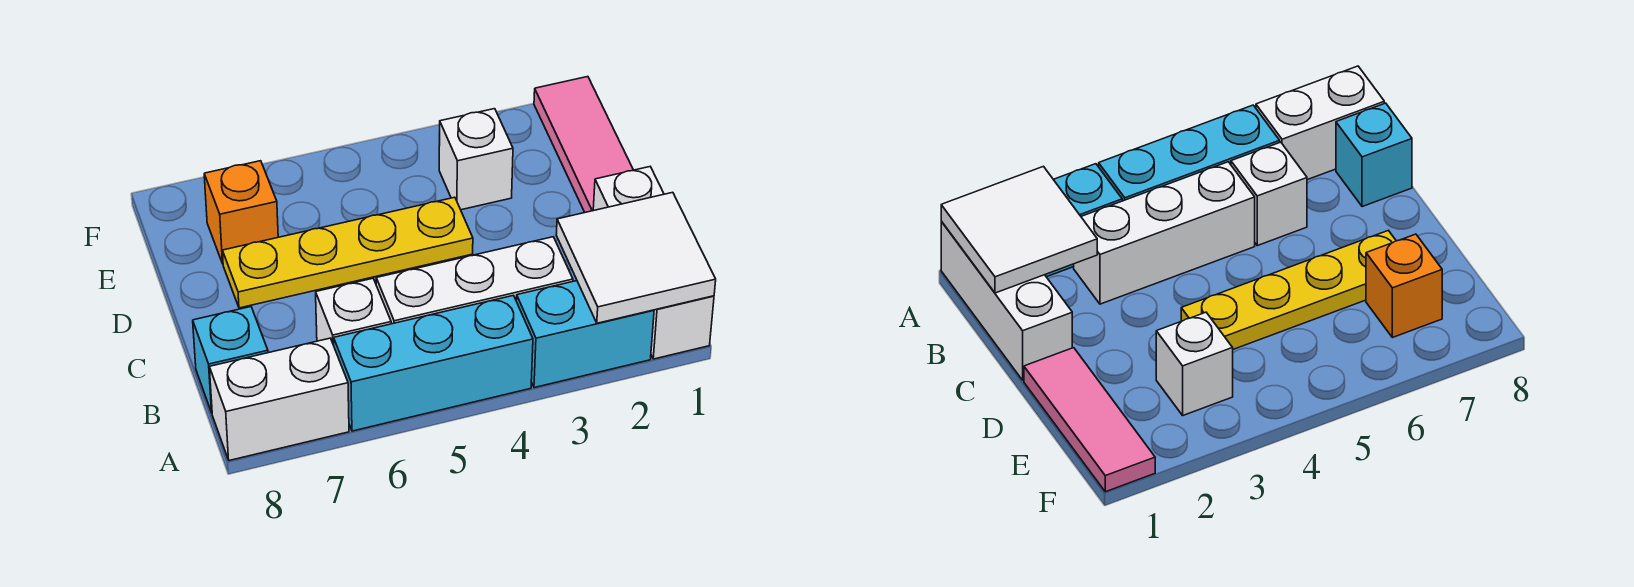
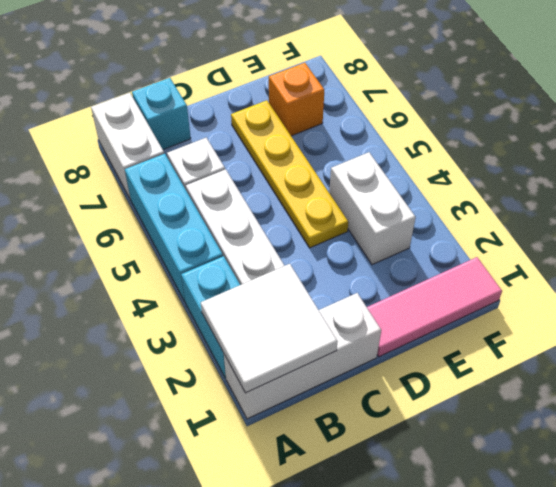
white brick E3 level 1 -> white brick E3:E4 level 1

